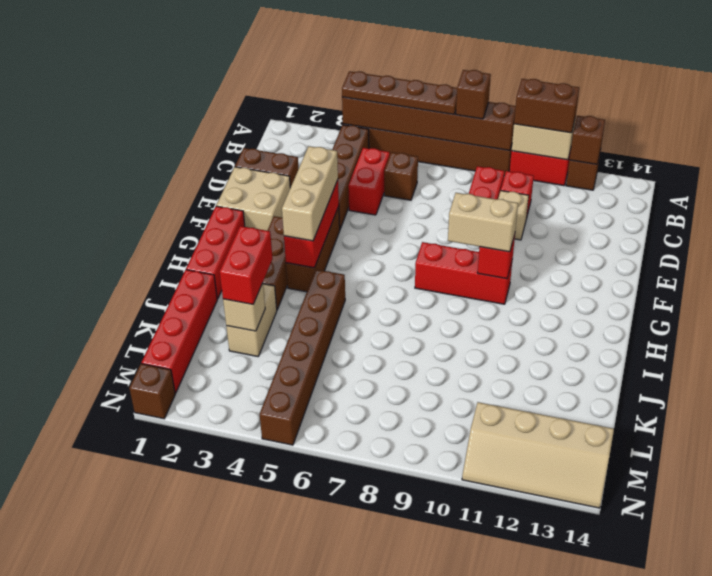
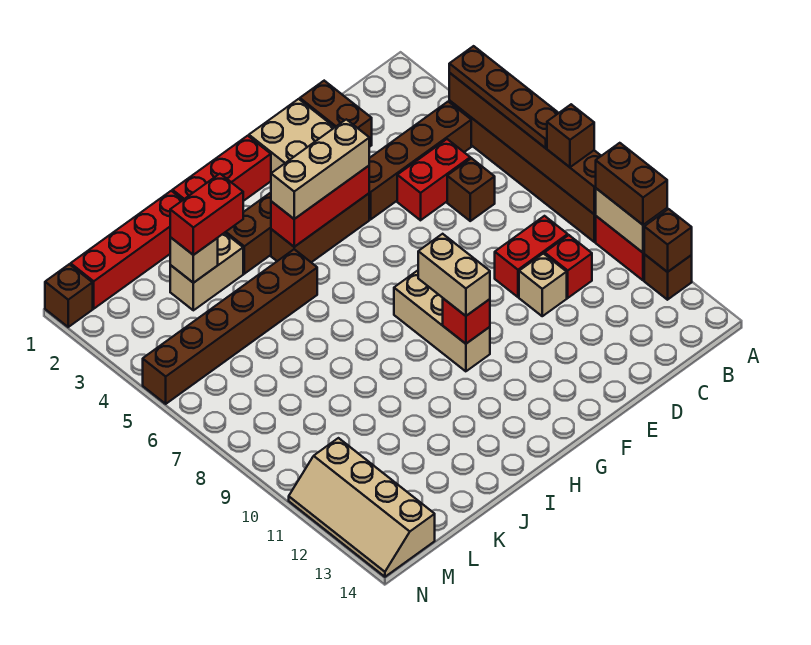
red brick G8:G10 level 1 -> tan brick G8:G10 level 1

